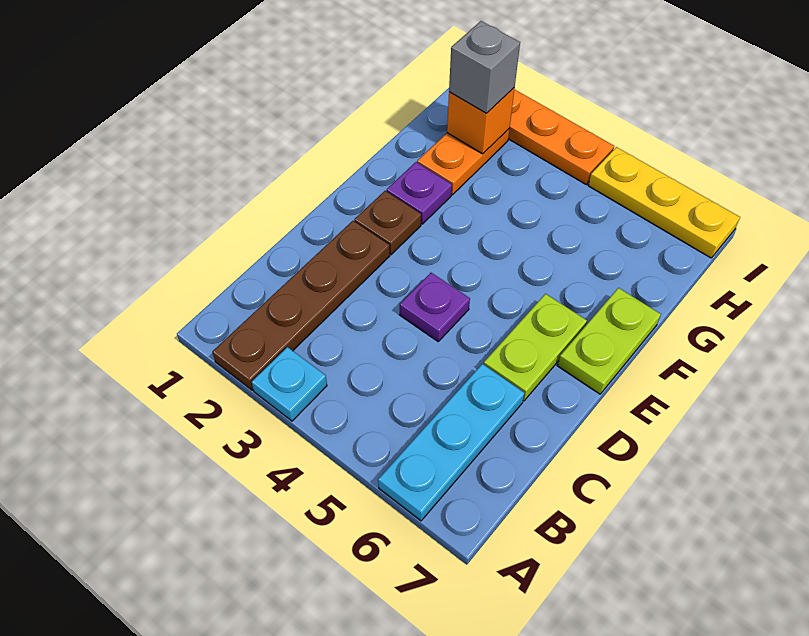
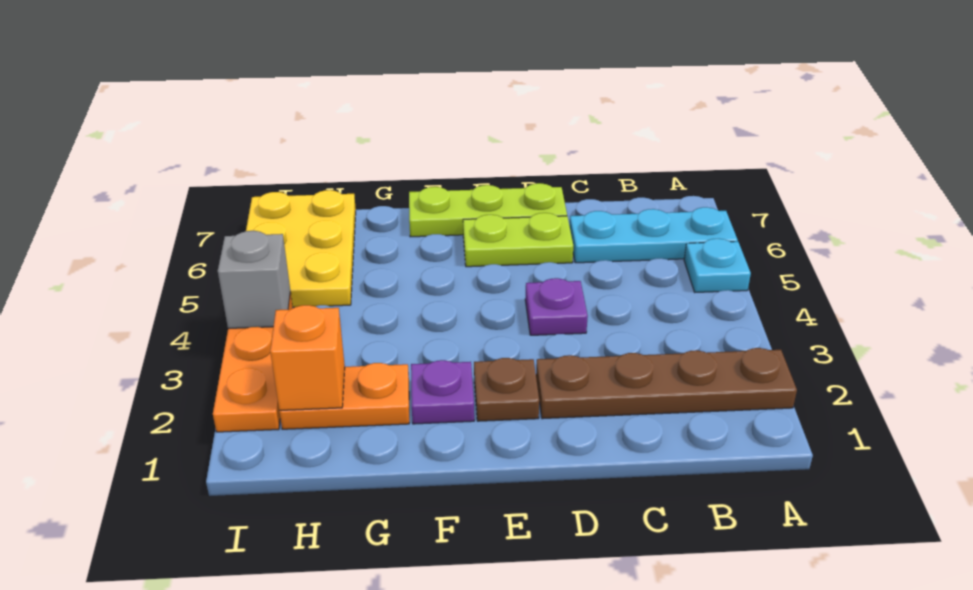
cyan plate A3 level 1 -> cyan plate A5 level 1
lime plate E7:F7 level 1 -> lime plate D7:F7 level 1
grey brick H2 level 3 -> grey brick I4 level 2
yellow plate I5:I7 level 1 -> yellow plate H5:I7 level 1

